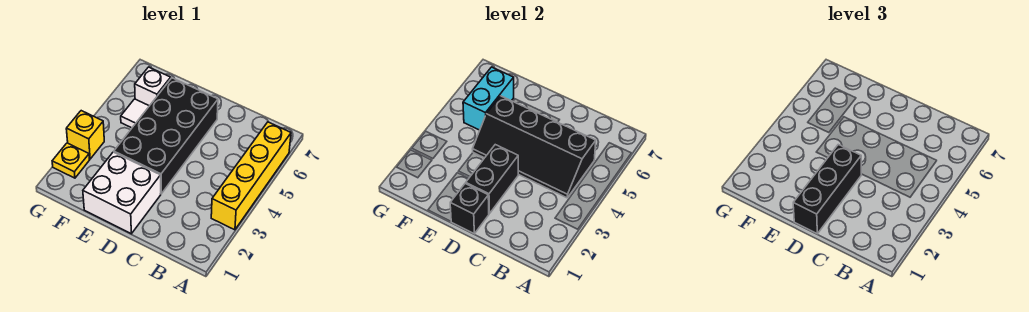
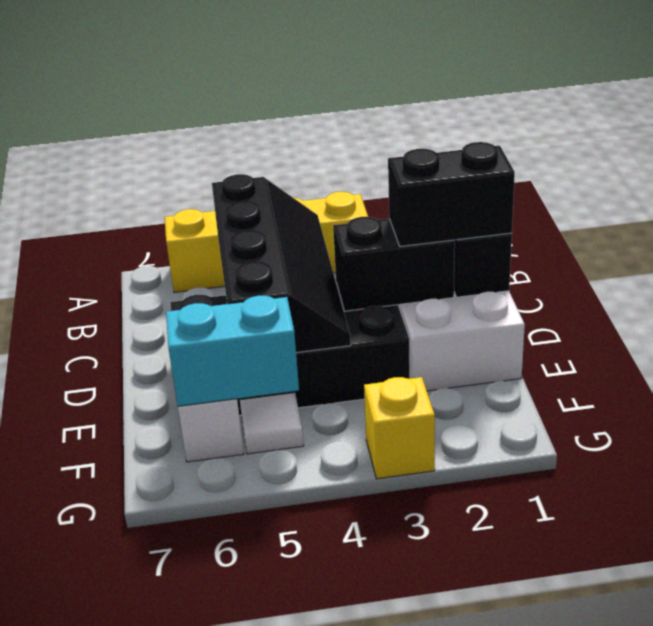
black brick D1:D3 level 3 -> black brick D1:D2 level 3
yellow plate G2 level 1 -> none

